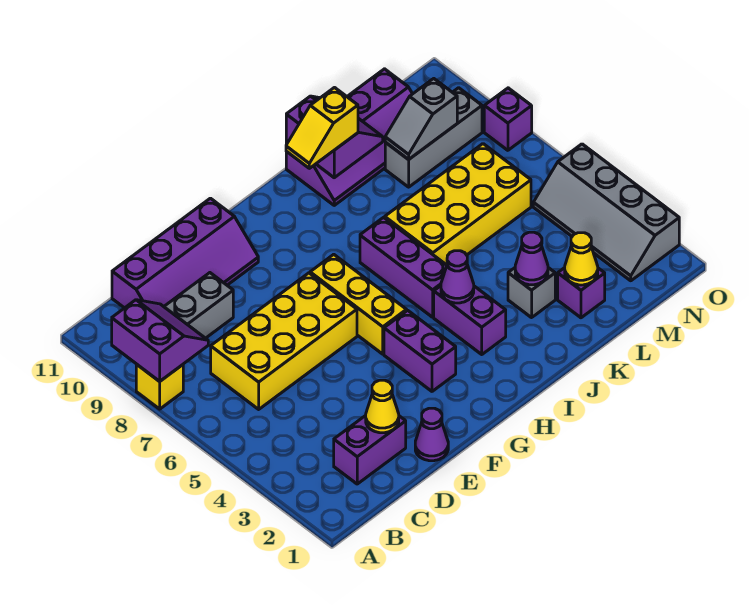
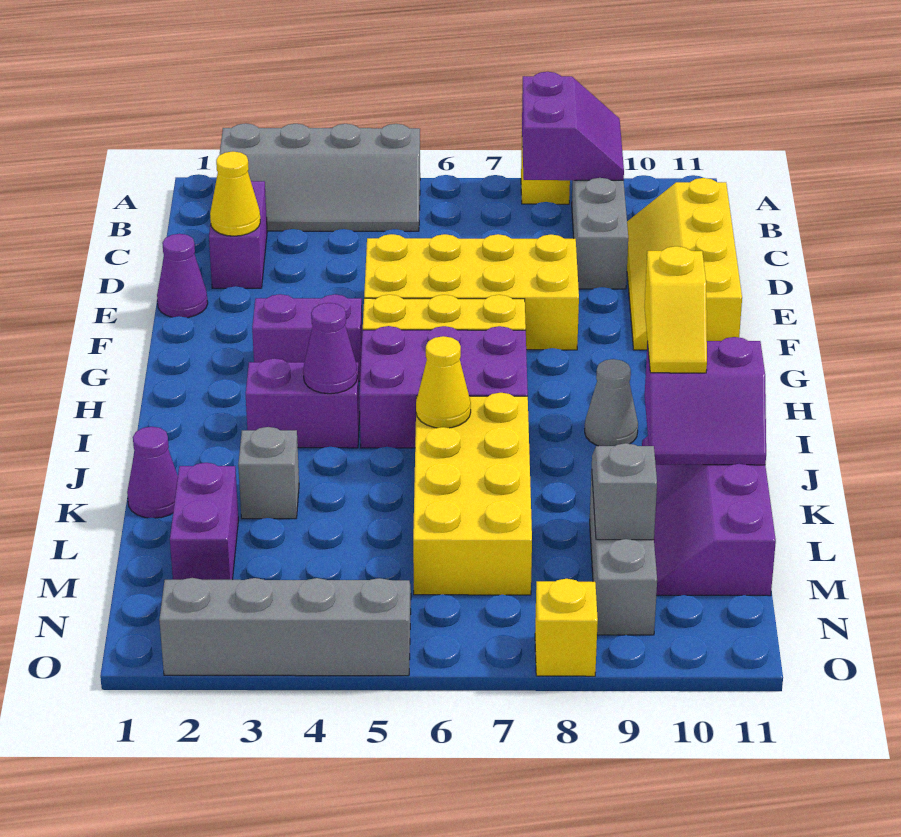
none -> grey slope A2:B5 level 1 top A
purple slope A8:B9 level 2 top A -> purple slope A8:B9 level 2 top 8
yellow brick C6:F7 level 1 -> yellow brick E5:F8 level 1
purple slope C10:F11 level 1 top 11 -> yellow slope C10:F11 level 1 top 11
purple brick I5:I7 level 1 -> purple brick H5:I7 level 1
none -> grey cone I9 level 1
yellow slope I10:J10 level 3 top J -> yellow slope I10:J10 level 3 top I
purple cone K3 level 2 -> purple cone K1 level 1
purple brick L2 level 1 -> purple brick L2:M2 level 1
yellow cone L2 level 2 -> yellow cone J6 level 2
purple brick O8 level 1 -> yellow brick O8 level 1

